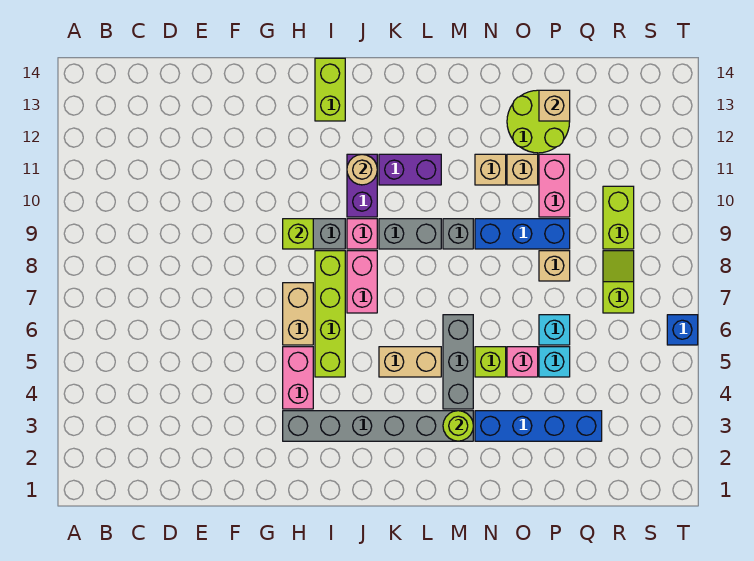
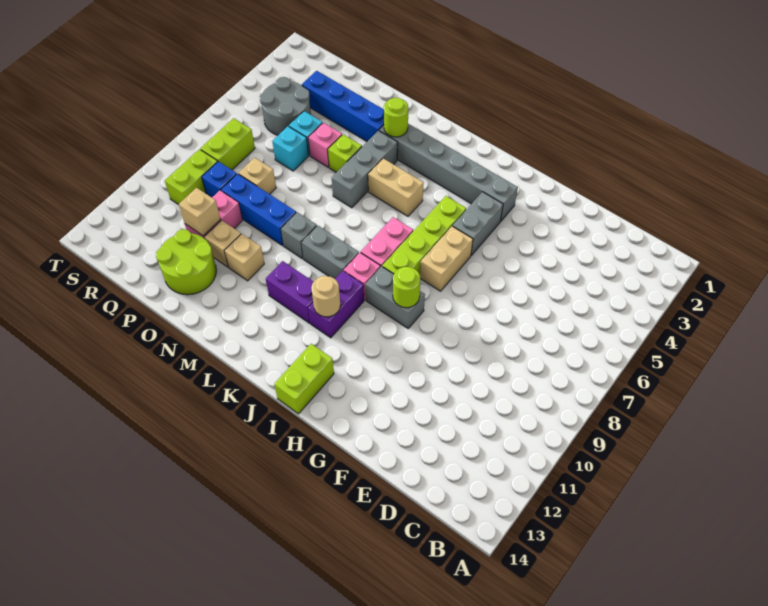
pink brick H4:H5 level 1 -> grey brick H4:H5 level 1
lime brick H9 level 2 -> lime round brick H9 level 2
tan brick P13 level 2 -> tan brick P11 level 2
none -> grey round brick Q4:R5 level 1
lime slope R7:R8 level 1 top 7 -> lime brick R7:R8 level 1
blue brick T6 level 1 -> blue brick Q9 level 1

